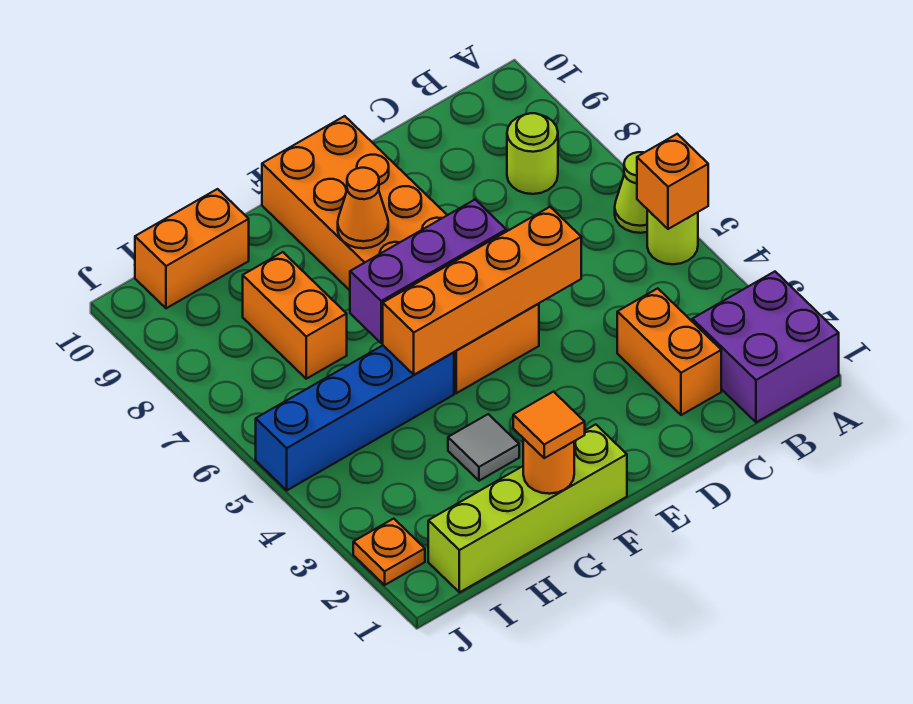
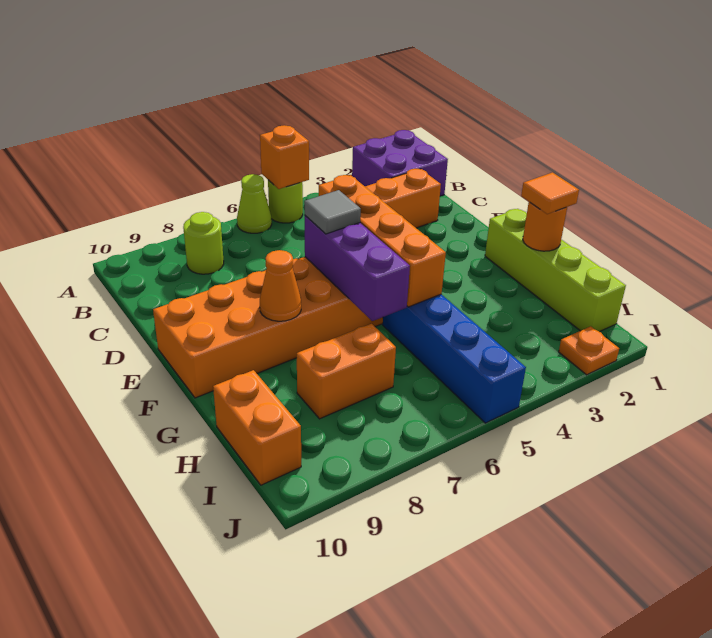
grey tile G3 level 1 -> grey tile E6 level 3

